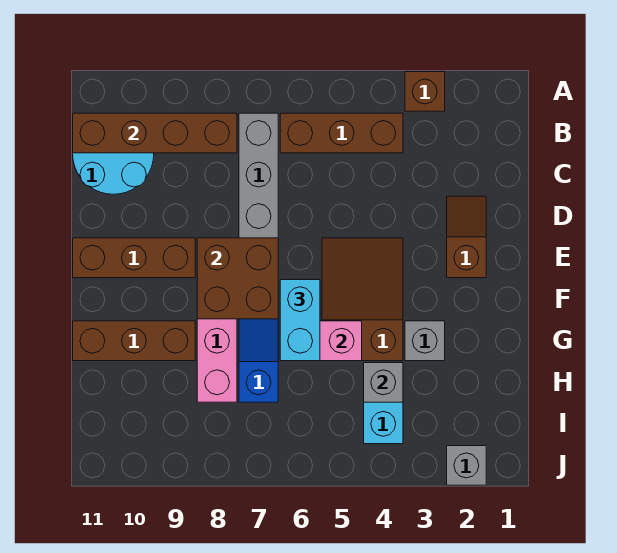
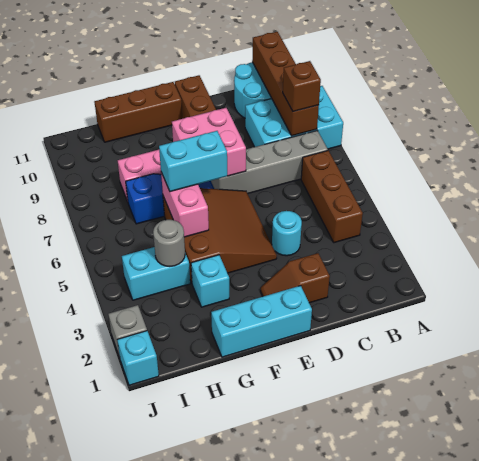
brown brick A3 level 1 -> brown brick B8 level 3
none -> cyan brick A8:C9 level 1
brown slope D2:E2 level 1 top E -> brown slope D2:E2 level 1 top D
none -> cyan round brick D4 level 1
none -> cyan brick E1:G1 level 1
brown slope E4:G5 level 1 top G -> brown slope E4:G6 level 1 top G
brown brick E7:F8 level 2 -> pink brick E7:F8 level 2
grey brick G3 level 1 -> cyan brick G3 level 1
brown brick G9:G11 level 1 -> brown brick F11:H11 level 1
grey brick H4 level 2 -> grey round brick H4 level 2
none -> cyan brick J1 level 1

